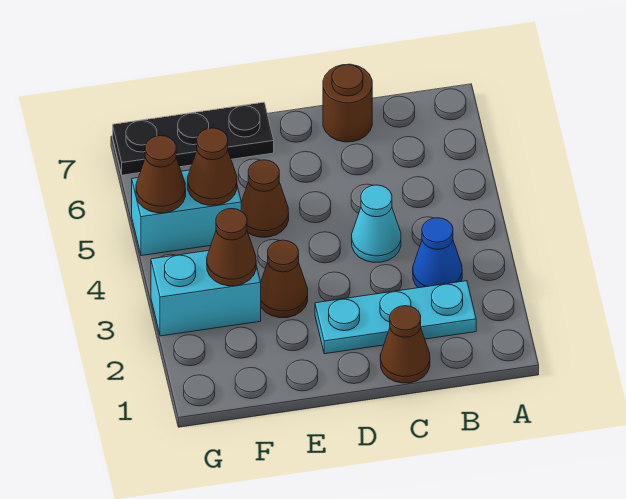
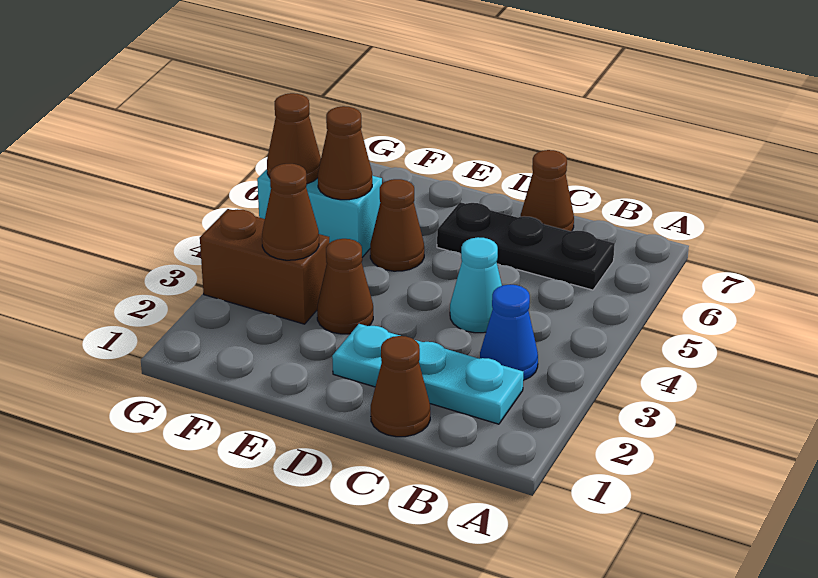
brown round brick C7 level 1 -> brown cone C7 level 1
black plate E7:G7 level 1 -> black plate B6:D6 level 1
cyan brick F3:G3 level 1 -> brown brick F3:G3 level 1

